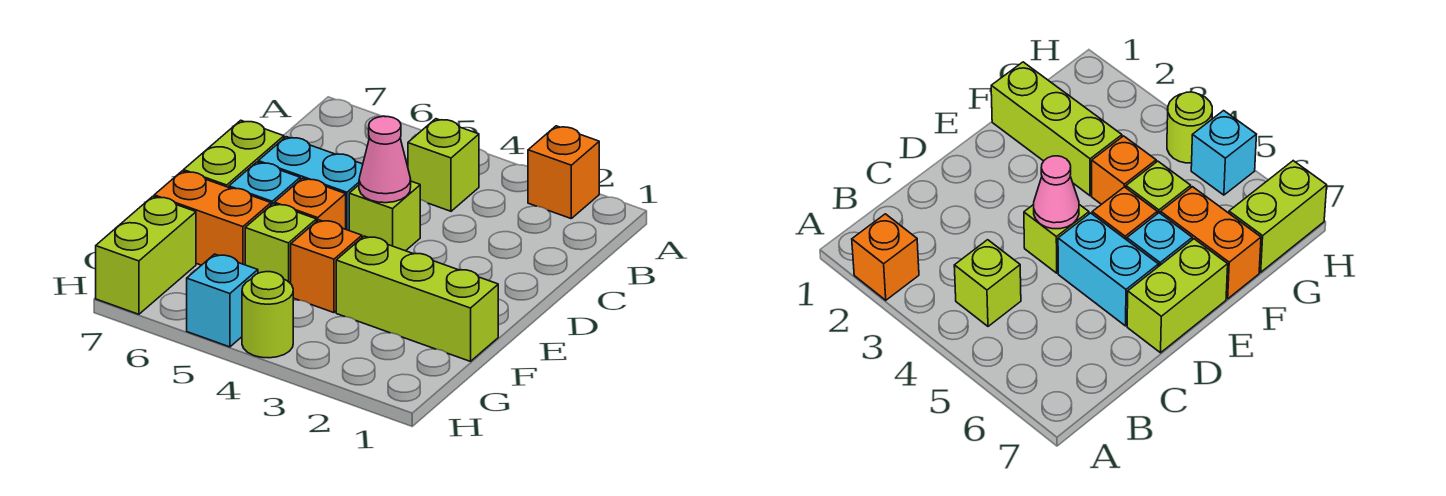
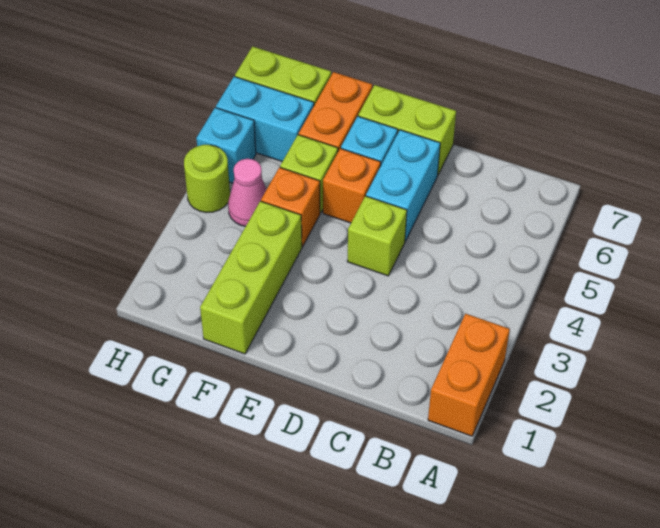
orange brick A2 level 1 -> orange brick A1:A2 level 1
lime brick B4 level 1 -> none
pink cone D4 level 2 -> pink cone G4 level 1
none -> cyan brick G6:H6 level 1

